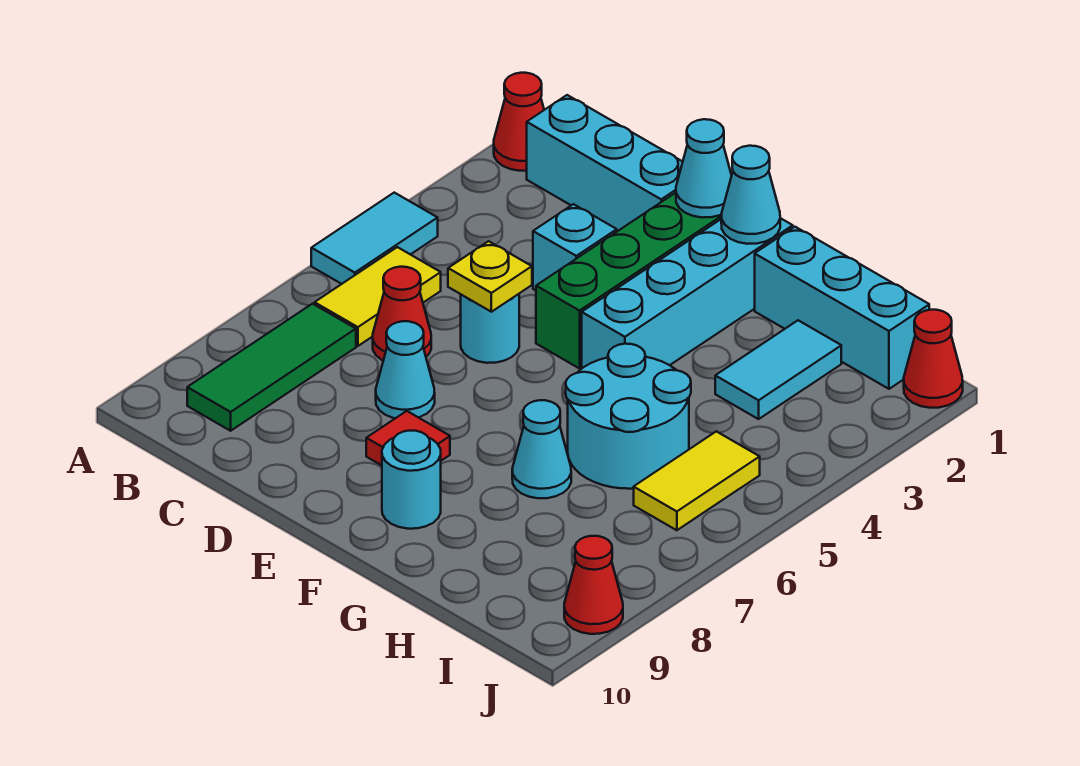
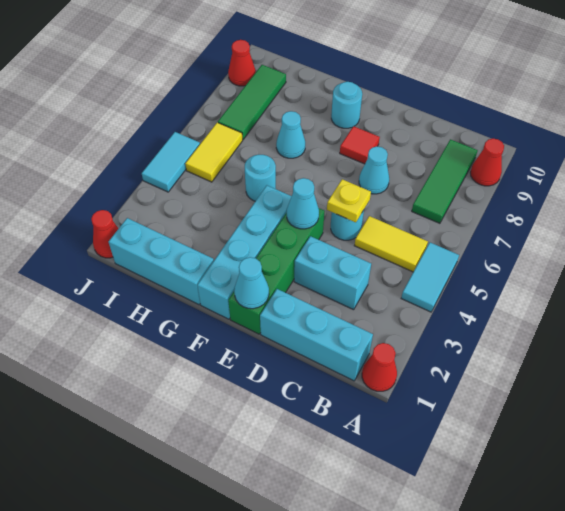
yellow tile B5:B6 level 1 -> yellow tile B5:C5 level 1
red cone C6 level 1 -> red cone A9 level 1
cyan brick D3 level 1 -> cyan brick C3:D3 level 1
cyan cone F1 level 2 -> cyan cone E4 level 2
cyan round brick G5:H6 level 1 -> cyan round brick G5 level 1
cyan tile H2:H3 level 1 -> cyan tile J4:J5 level 1
none -> green tile I7:I9 level 1

